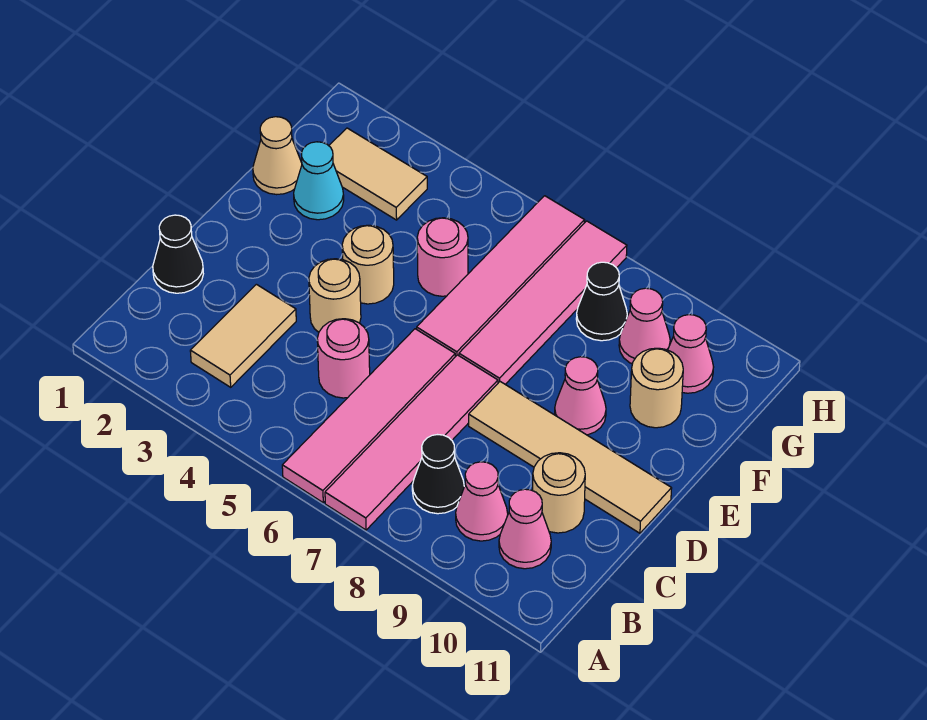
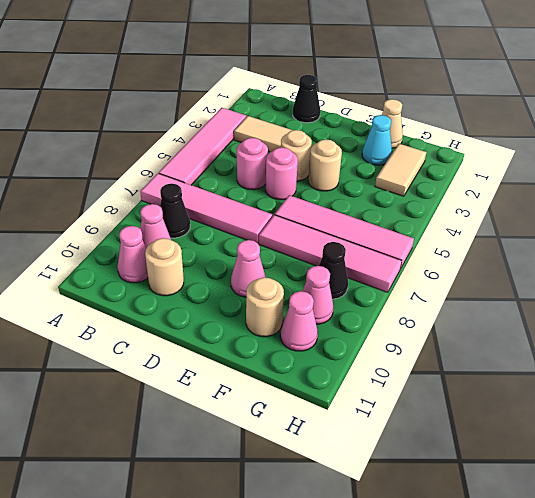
pink tile A6:D6 level 1 -> pink tile A3:A6 level 1
tan tile D8:D11 level 1 -> none
pink round brick F5 level 1 -> pink round brick D5 level 1

